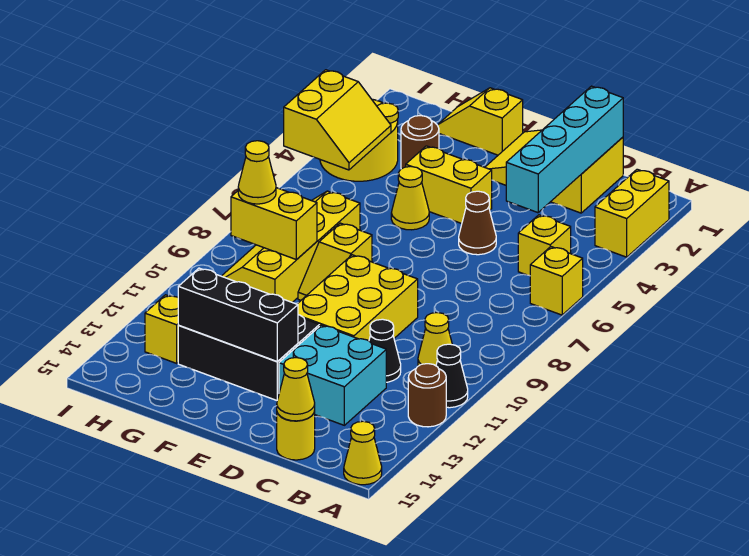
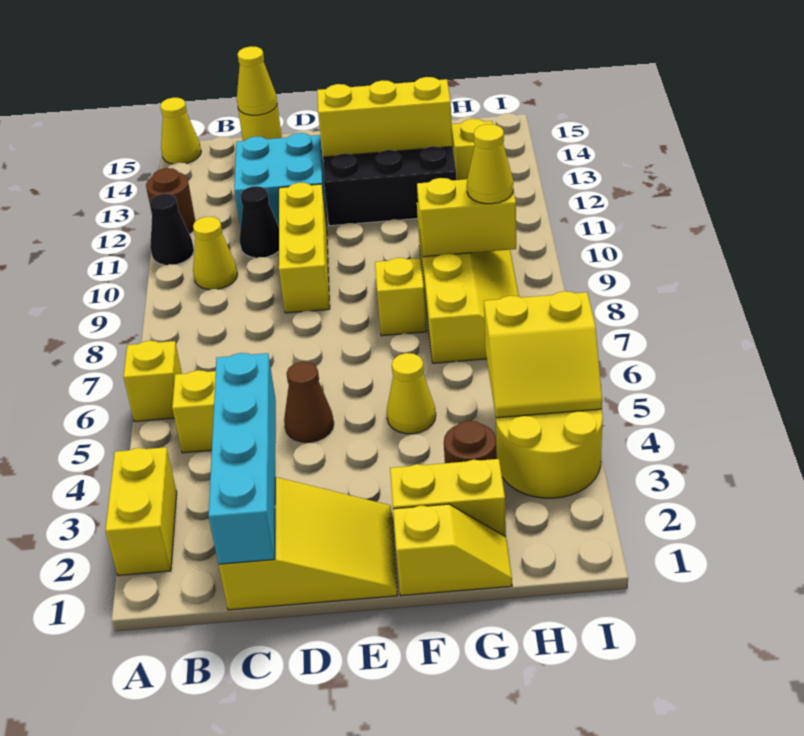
yellow brick D9:E11 level 1 -> yellow brick D9:D11 level 1
yellow brick E4:F4 level 1 -> yellow brick F2:G2 level 1
black brick E13:G13 level 2 -> yellow brick E13:G13 level 2
yellow slope H4:I5 level 2 top I -> yellow slope H4:I5 level 2 top 5

